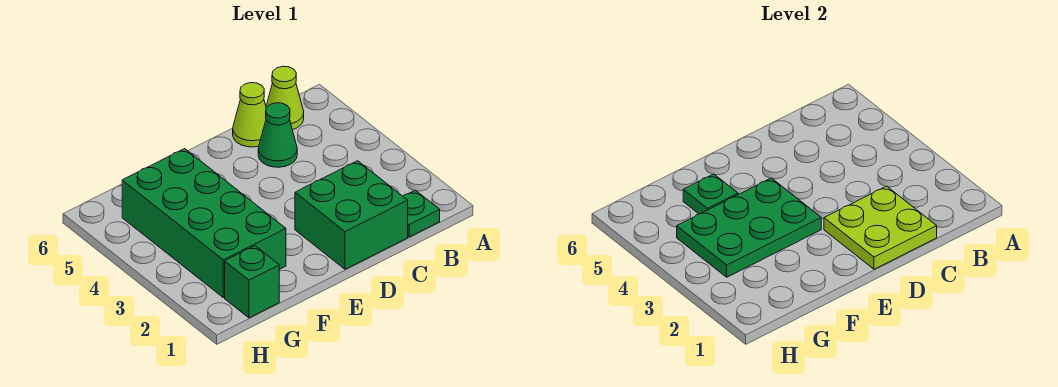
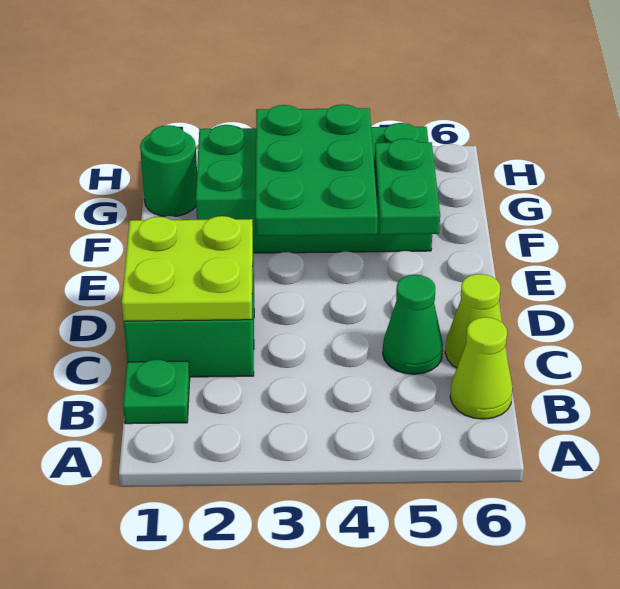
green plate F5 level 2 -> green plate E5:F5 level 2
green brick G1 level 1 -> green round brick G1 level 1

